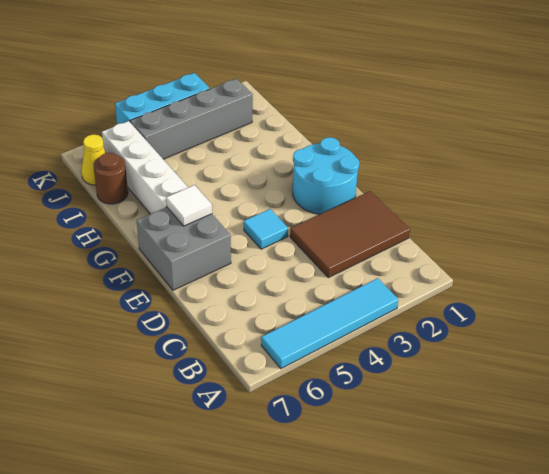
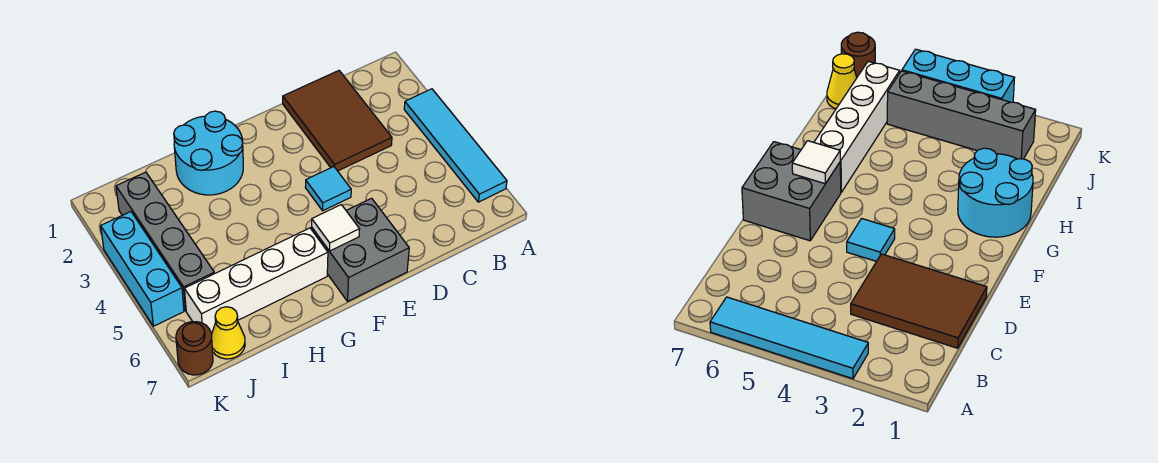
cyan round brick E1:F2 level 1 -> cyan round brick G1:H2 level 1
brown round brick I7 level 1 -> brown round brick K7 level 1

